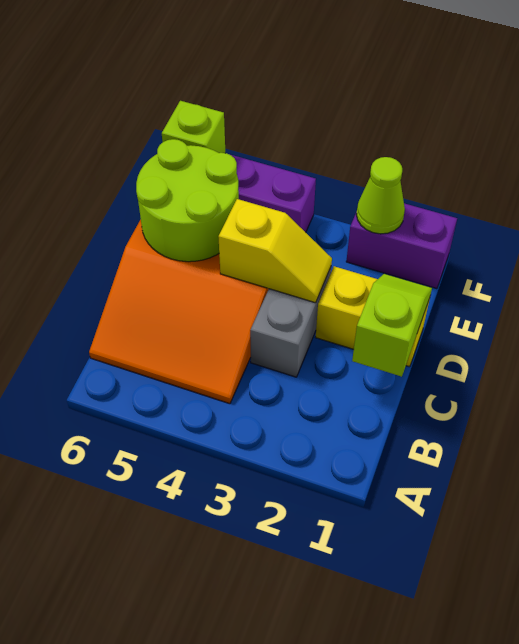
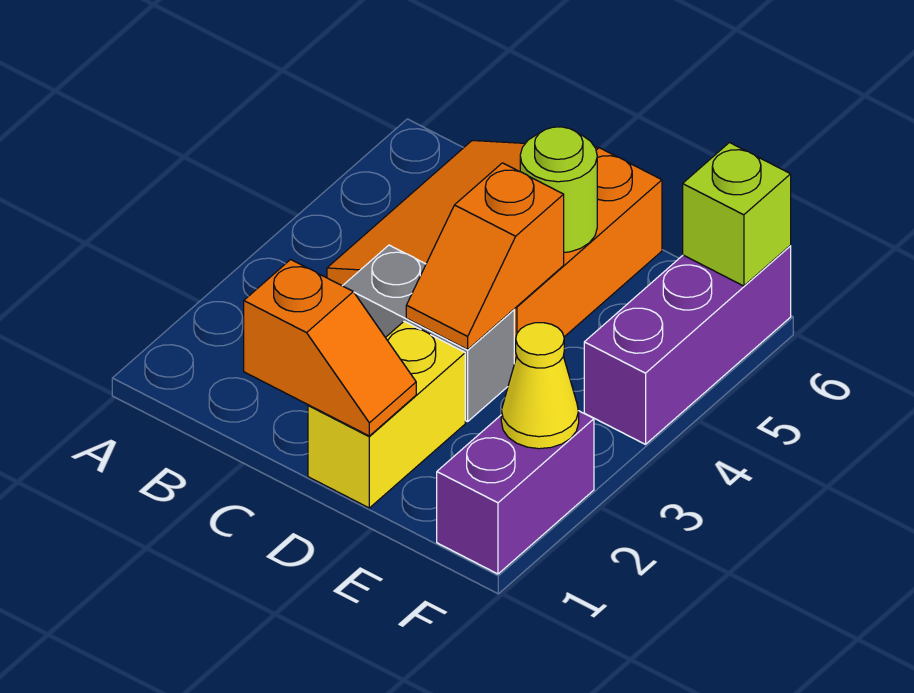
lime slope C1:D1 level 2 top C -> orange slope C1:D1 level 2 top C
yellow slope D3:D4 level 2 top 4 -> orange slope D3:D4 level 2 top 4
lime round brick D5:E6 level 2 -> lime round brick D5 level 2
lime cone F2 level 2 -> yellow cone F2 level 2

